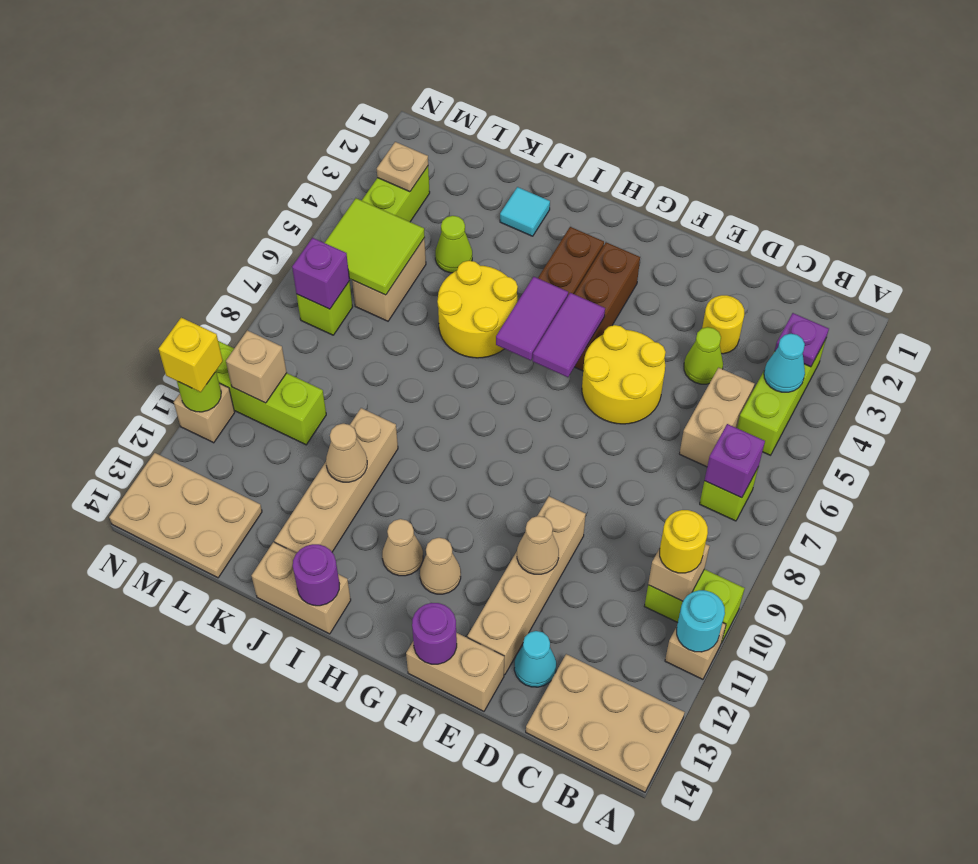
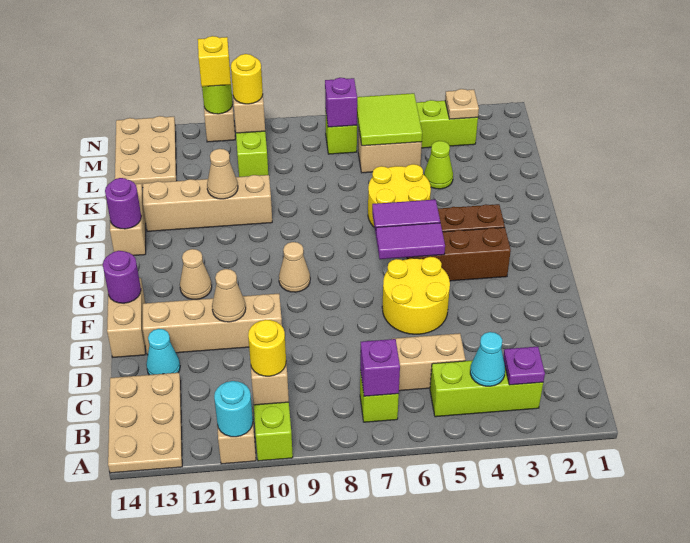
yellow round brick D3 level 1 -> yellow round brick M10 level 3
lime cone D4 level 1 -> none
tan cone H12 level 1 -> tan cone G9 level 1
cyan tile J2 level 1 -> none

